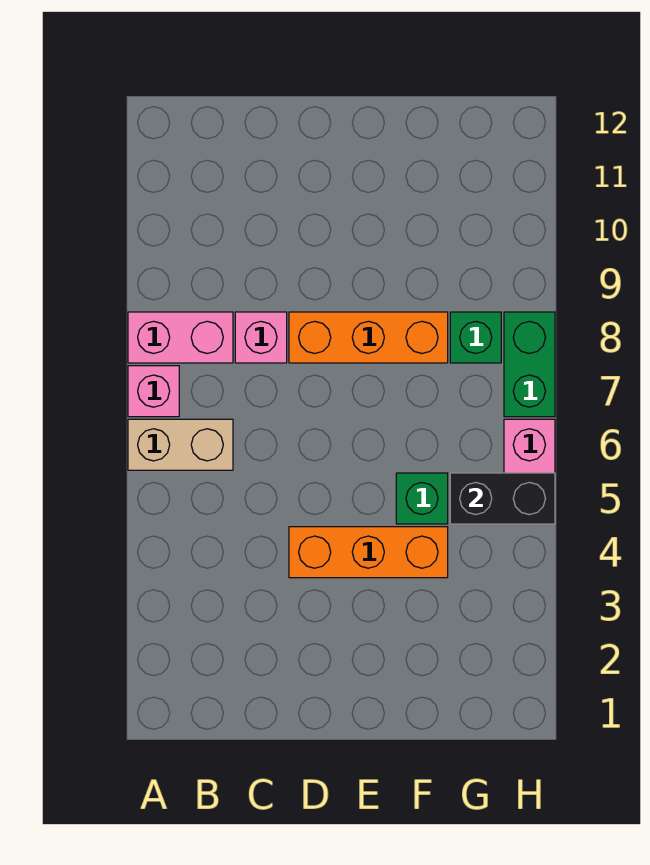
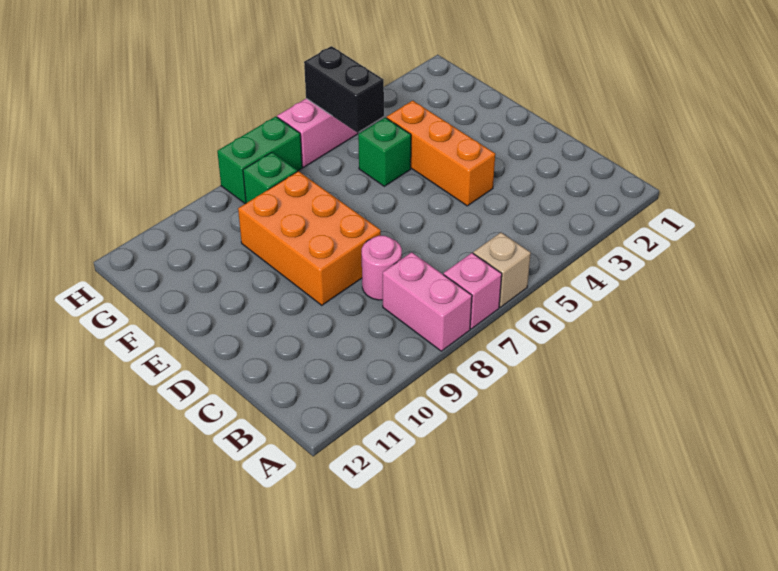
tan brick A6:B6 level 1 -> tan brick A6 level 1
pink brick C8 level 1 -> pink round brick C8 level 1
orange brick D8:F8 level 1 -> orange brick D8:F9 level 1

